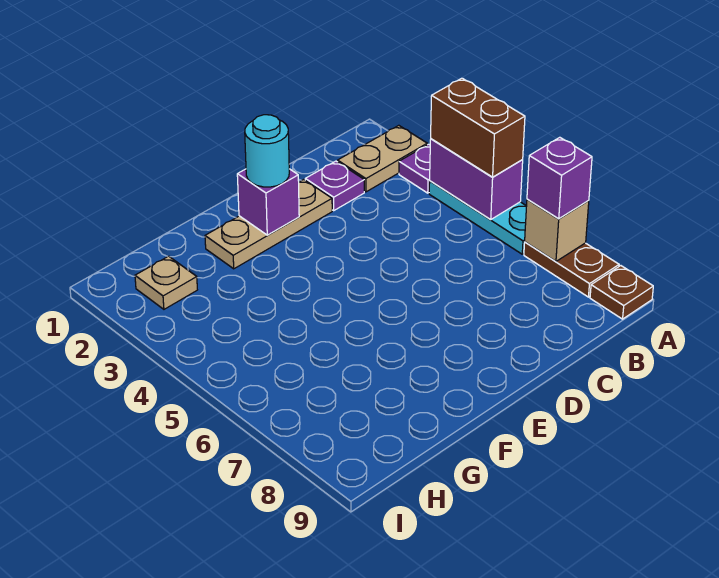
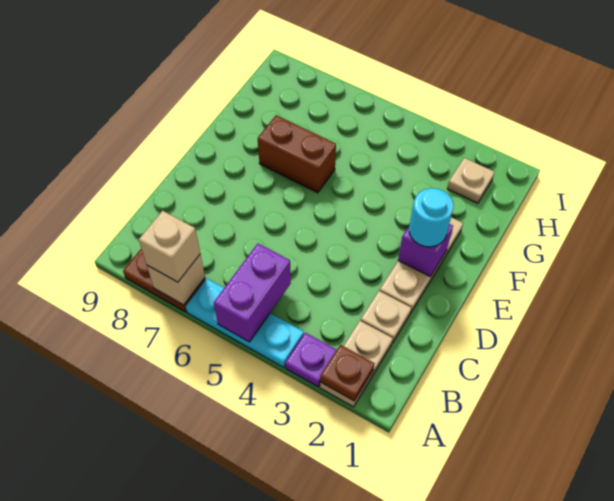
purple brick A4:A5 level 2 -> purple brick A5:B5 level 2
brown brick A4:A5 level 3 -> brown brick F6:F7 level 1
purple brick A7 level 3 -> tan brick A7 level 3
brown plate A9 level 1 -> brown plate A2 level 2
purple plate C2 level 1 -> tan plate C2 level 1

